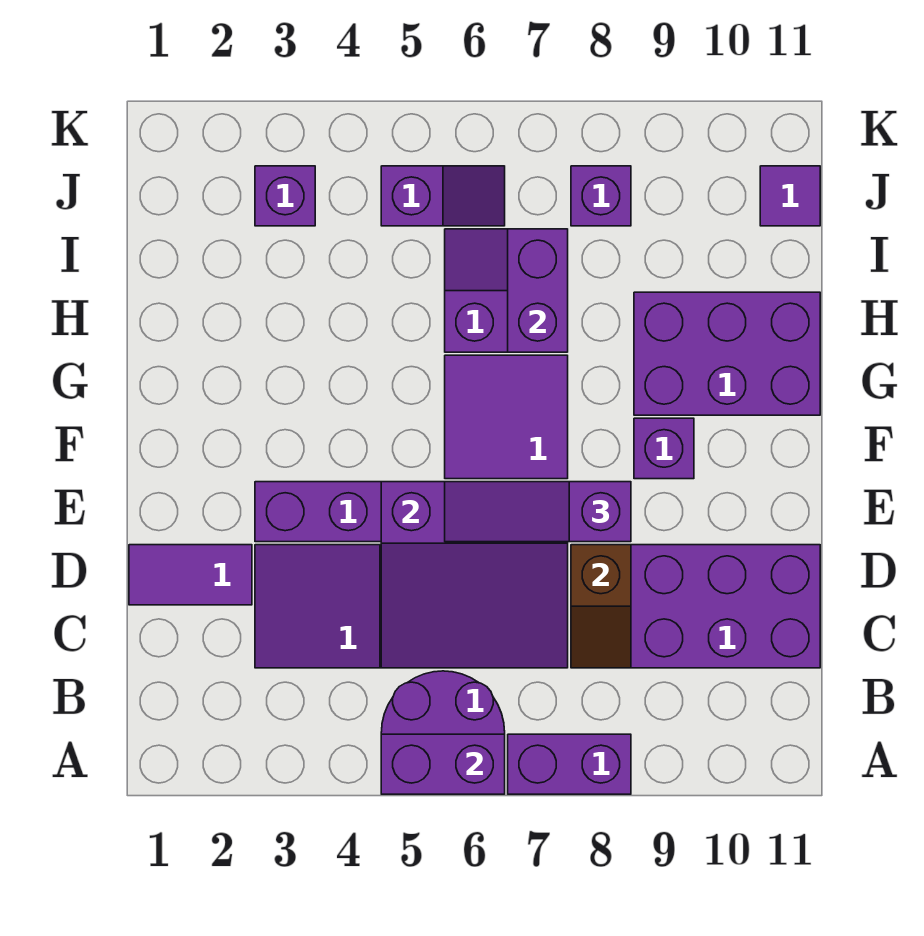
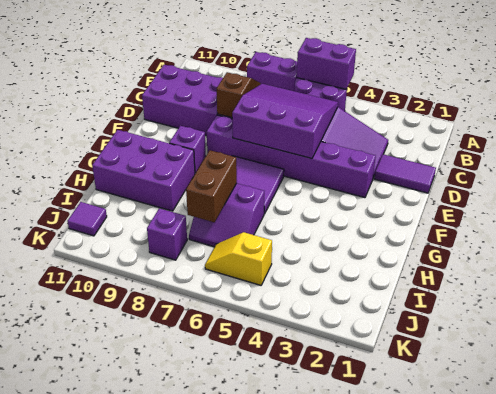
purple slope E6:E8 level 3 top 8 -> none
purple brick H7:I7 level 2 -> brown brick H7:I7 level 2
purple brick J3 level 1 -> none
purple slope J5:J6 level 1 top 5 -> yellow slope J5:J6 level 1 top 5

